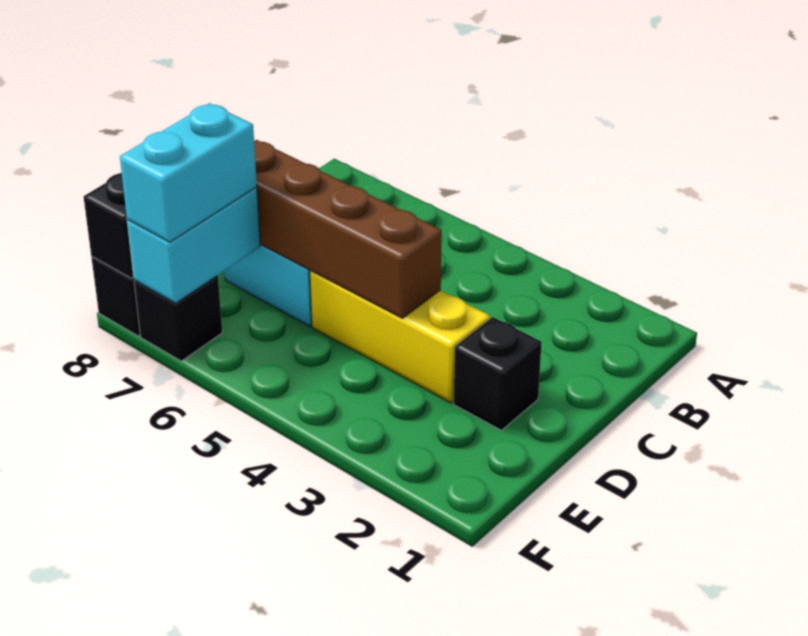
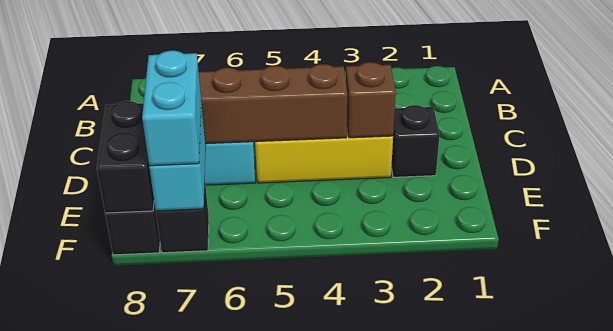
none -> brown brick D3 level 2

